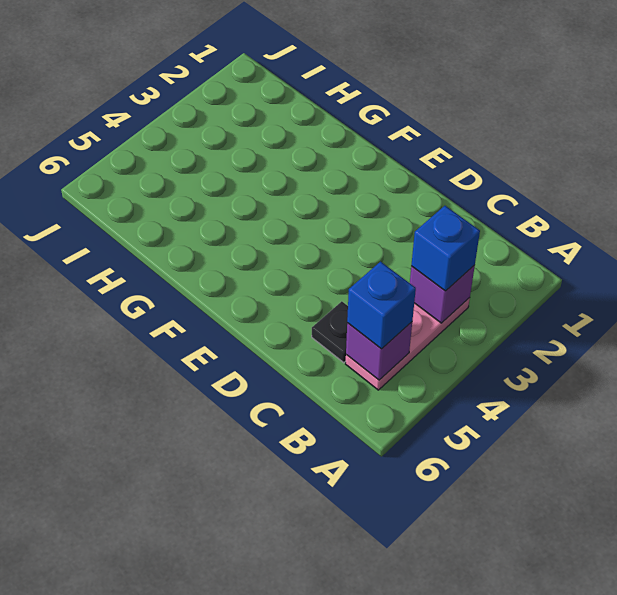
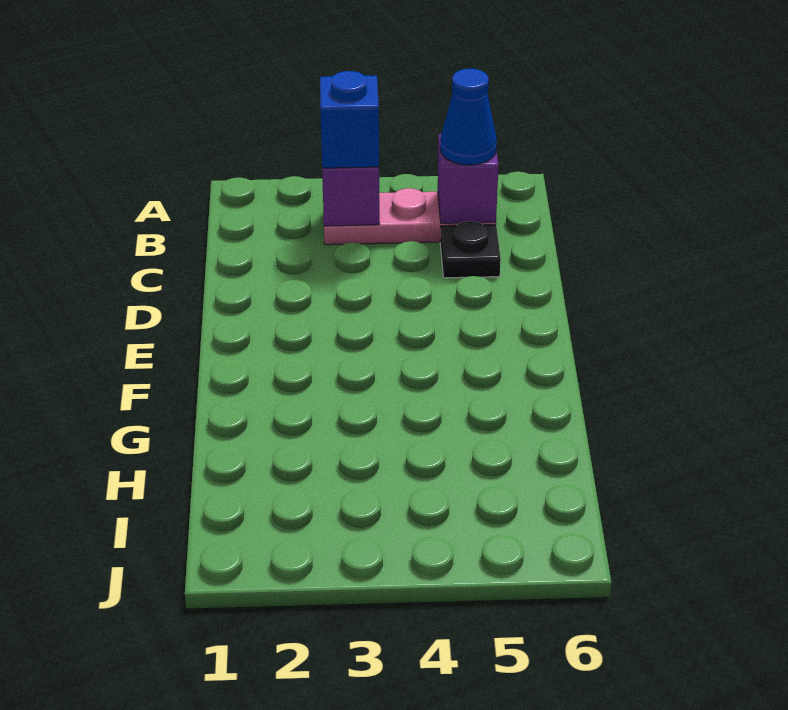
blue brick B5 level 3 -> blue cone B5 level 3

